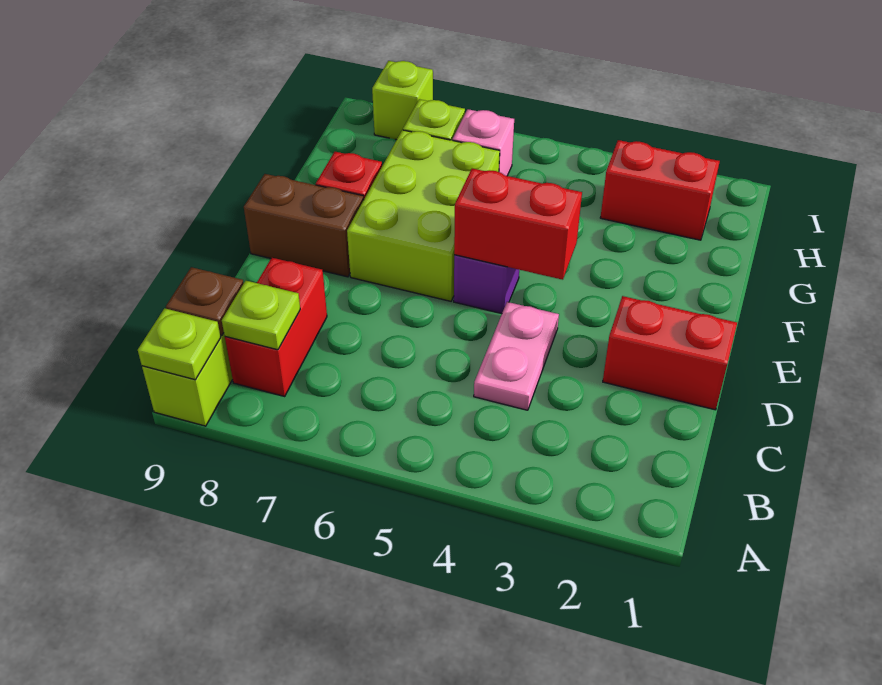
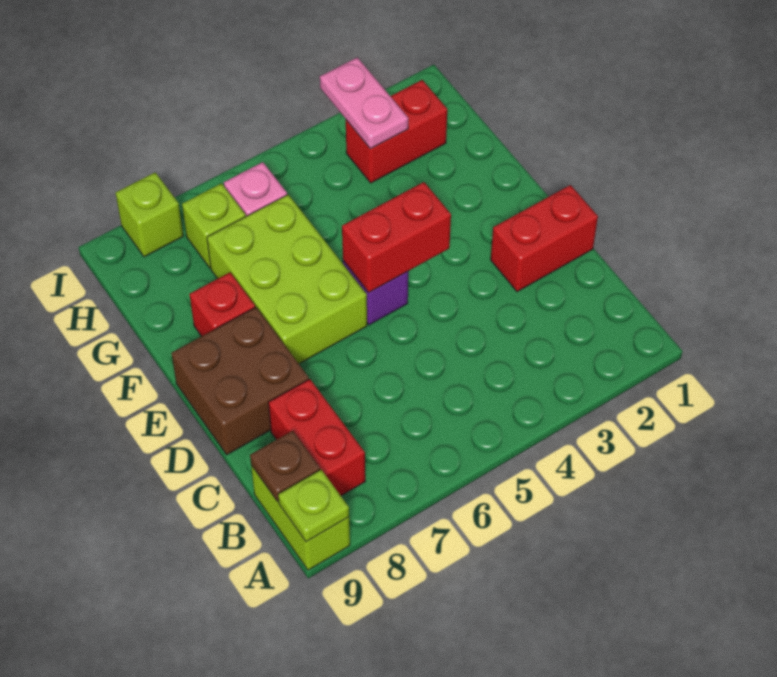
lime plate B8 level 2 -> none
pink plate C4:D4 level 1 -> pink plate H3:I3 level 2
brown brick E8:E9 level 1 -> brown brick D8:E9 level 1

